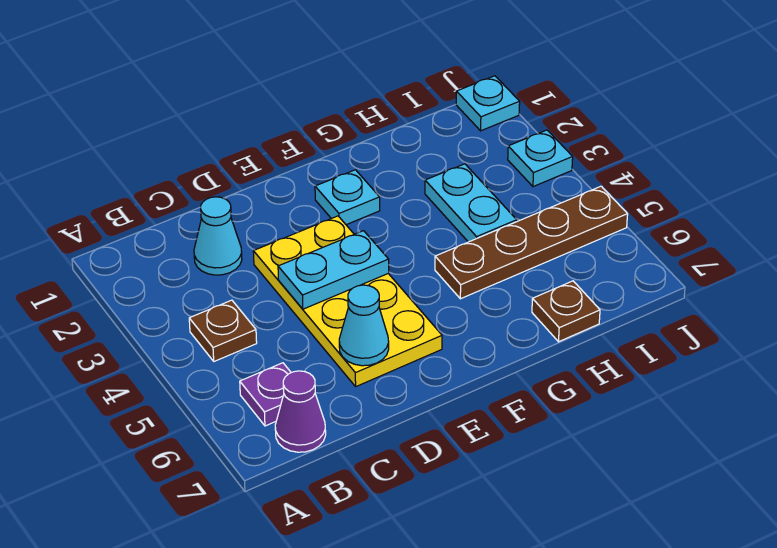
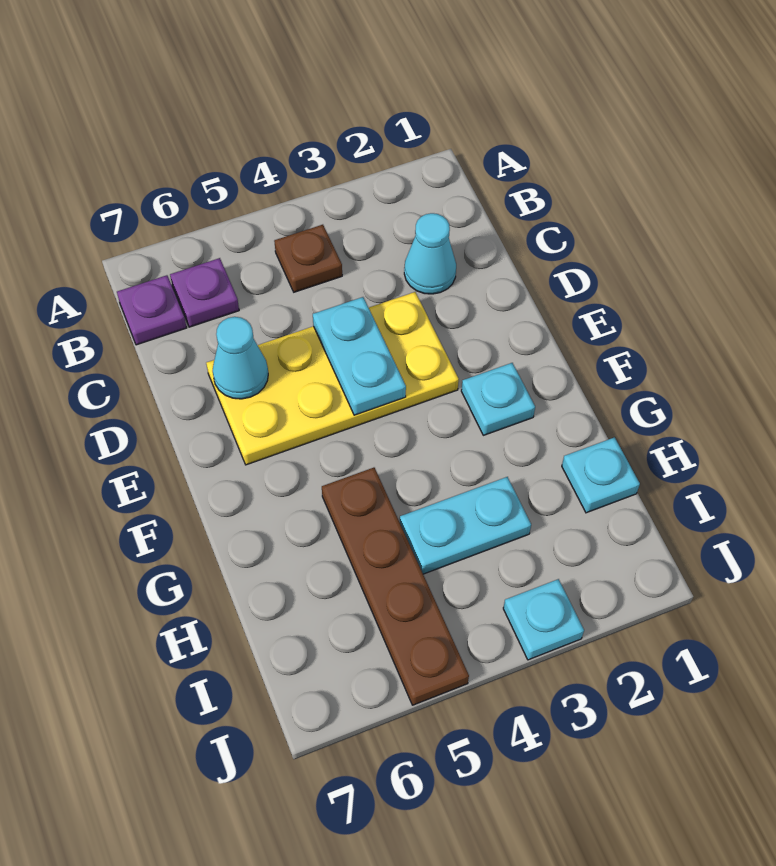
purple cone B7 level 1 -> purple plate B7 level 1
brown plate H7 level 1 -> none
cyan plate J1 level 1 -> cyan plate H1 level 1

